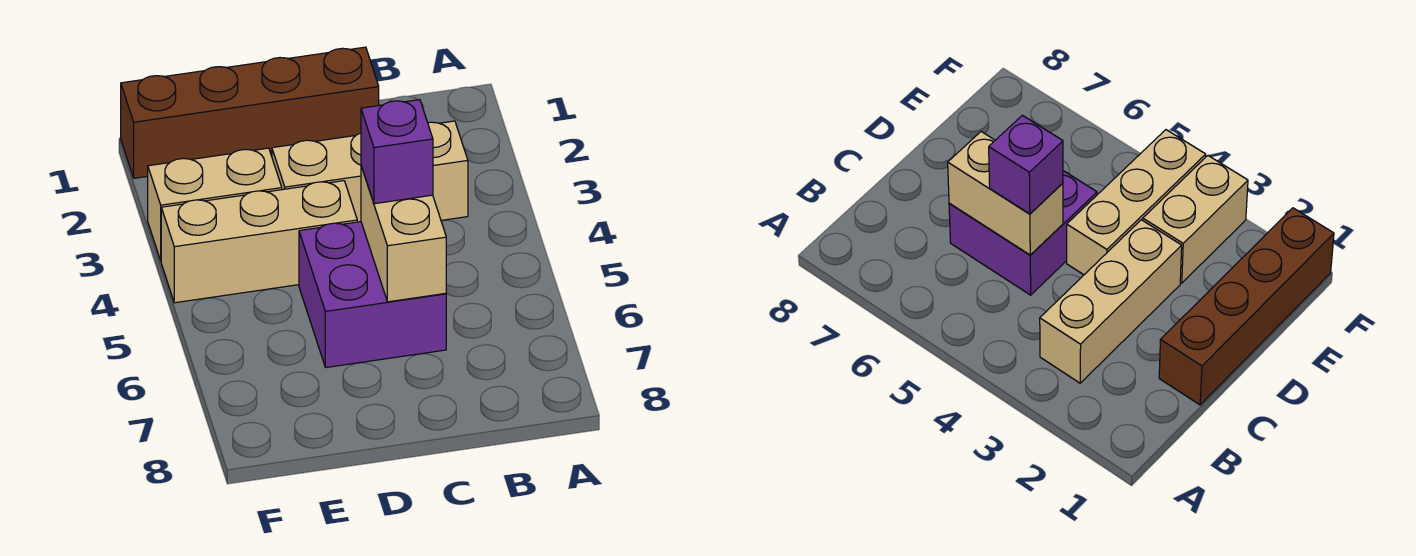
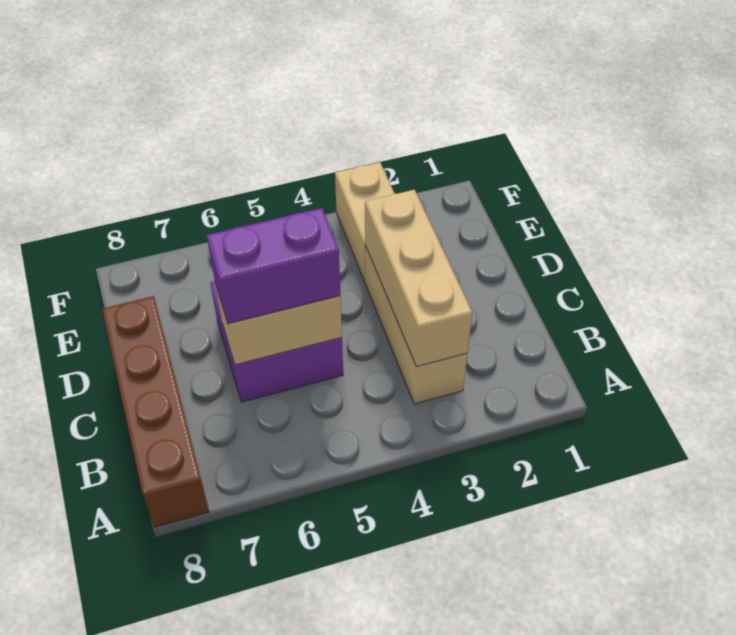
brown brick C1:F1 level 1 -> brown brick A8:D8 level 1
purple brick C5 level 3 -> purple brick C5:C6 level 3
tan brick D4:F4 level 1 -> tan brick B3:D3 level 2

